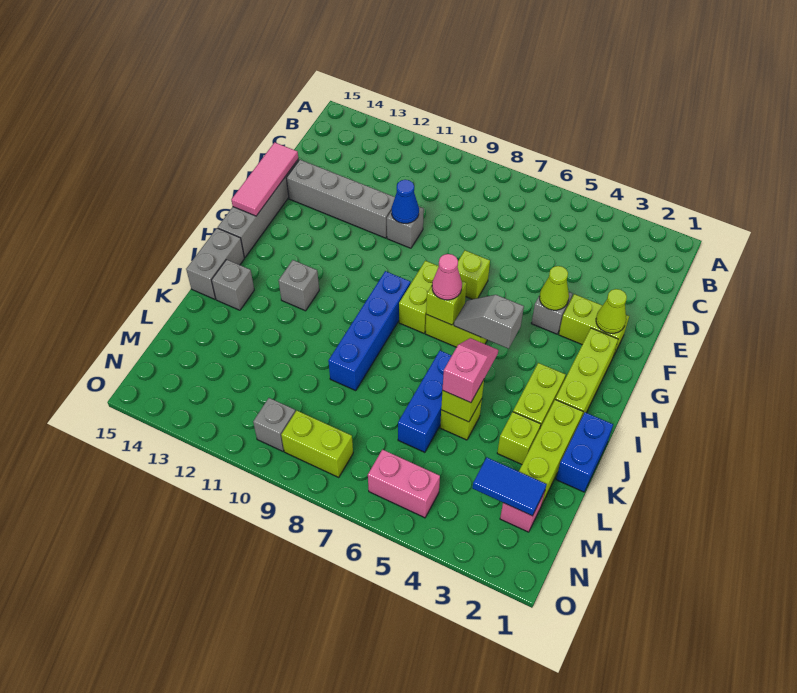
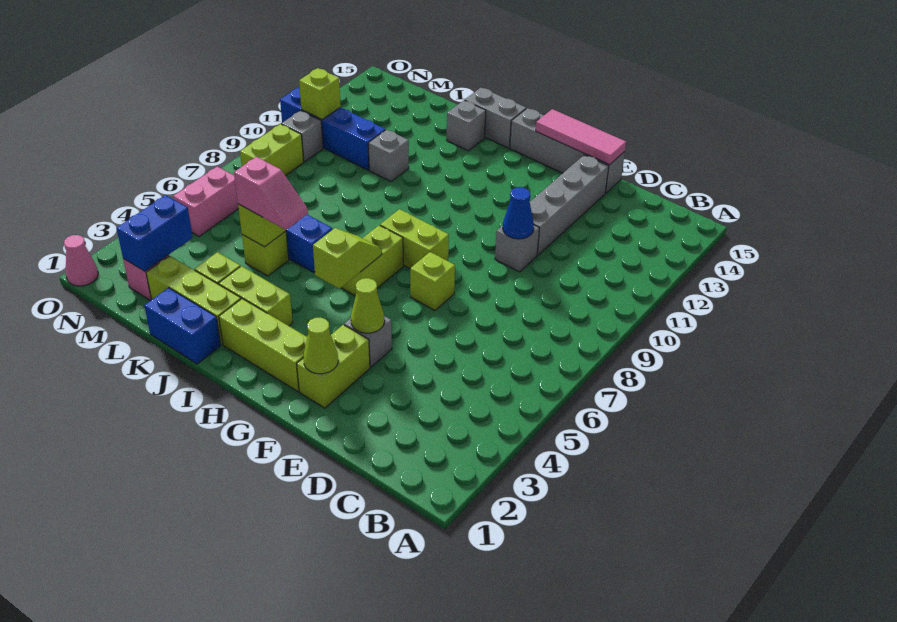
grey slope H5:H6 level 2 top 5 -> lime slope H5:H6 level 2 top 5
lime brick H7 level 2 -> lime brick N11 level 2
pink cone H7 level 3 -> pink cone O1 level 1
blue brick H9:K9 level 1 -> blue brick L11:O11 level 1
grey brick I12 level 1 -> grey brick K11 level 1
blue tile M2:M3 level 2 -> blue brick M2:M3 level 2

